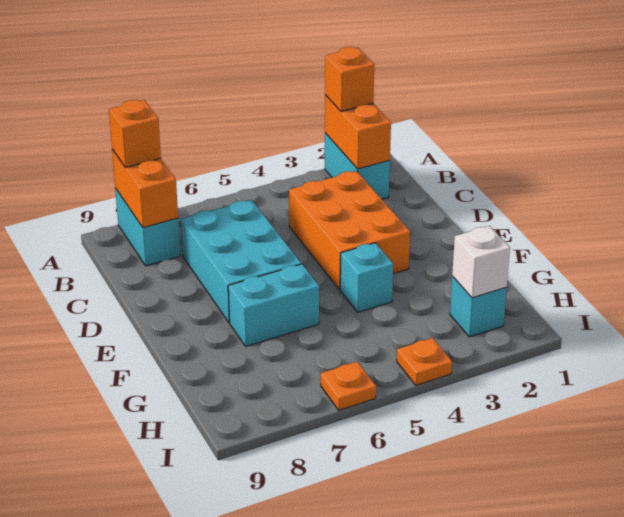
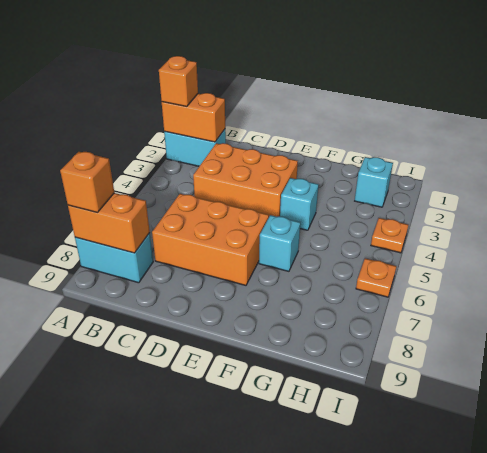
cyan brick C6:E7 level 1 -> orange brick C6:E7 level 1
cyan brick F6:F7 level 1 -> cyan brick F6 level 1
white brick H2 level 2 -> none

